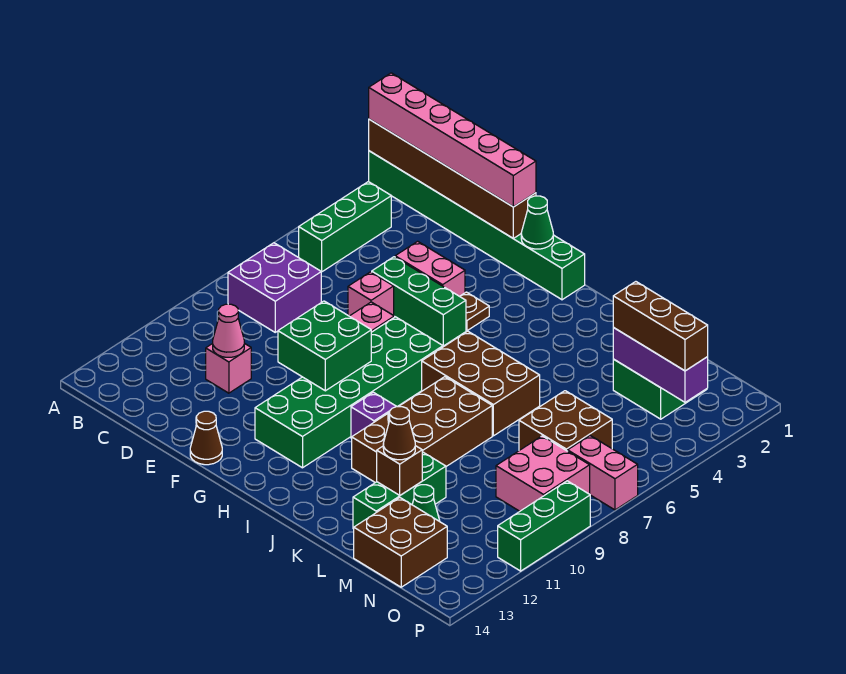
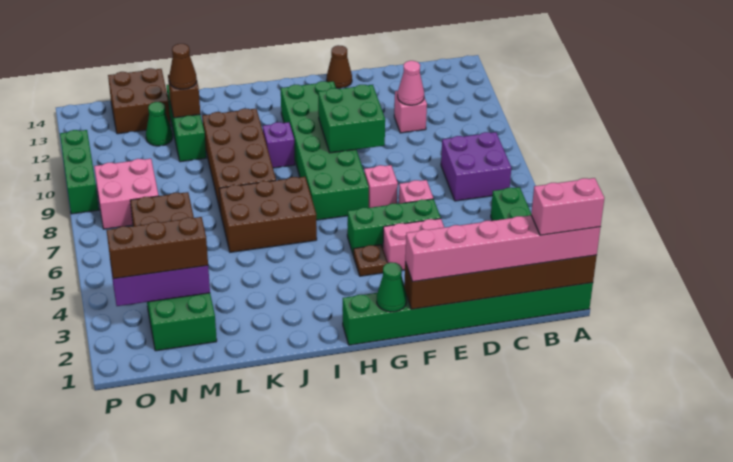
pink brick O7:P7 level 1 -> pink brick A1:B1 level 4

